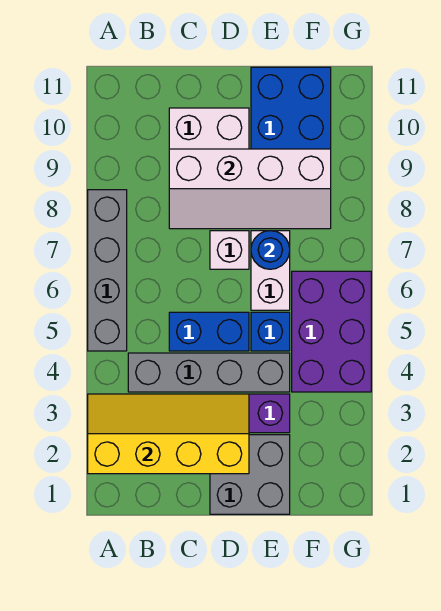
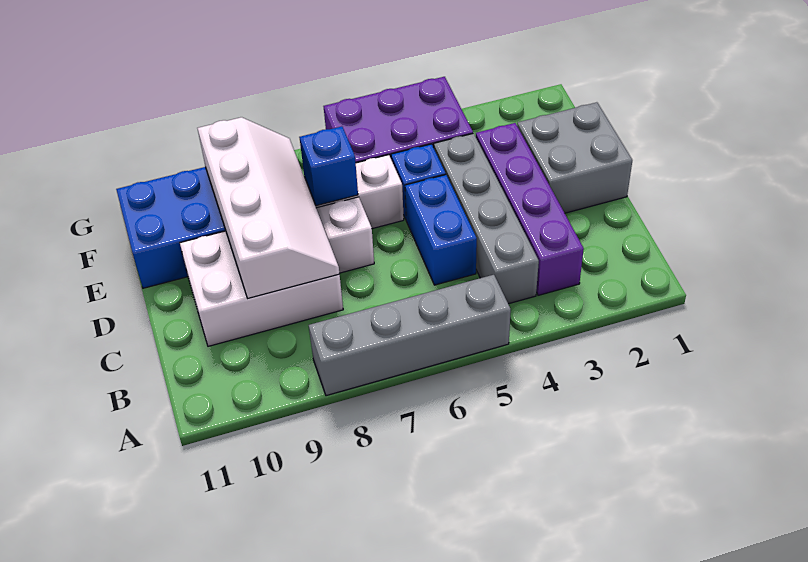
yellow slope A2:D3 level 2 top 2 -> none
blue round brick E7 level 2 -> blue brick E7 level 2

